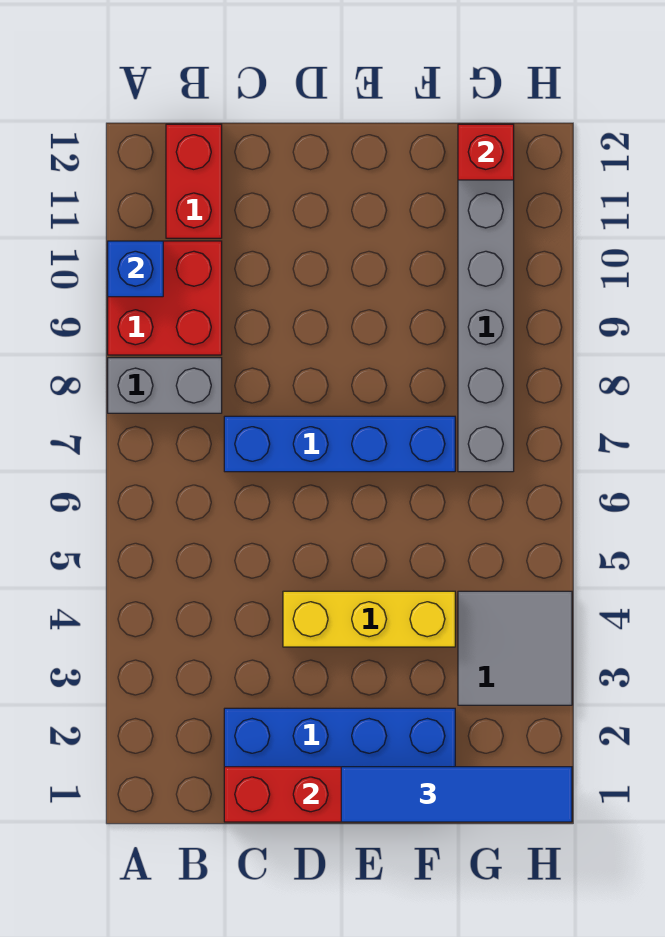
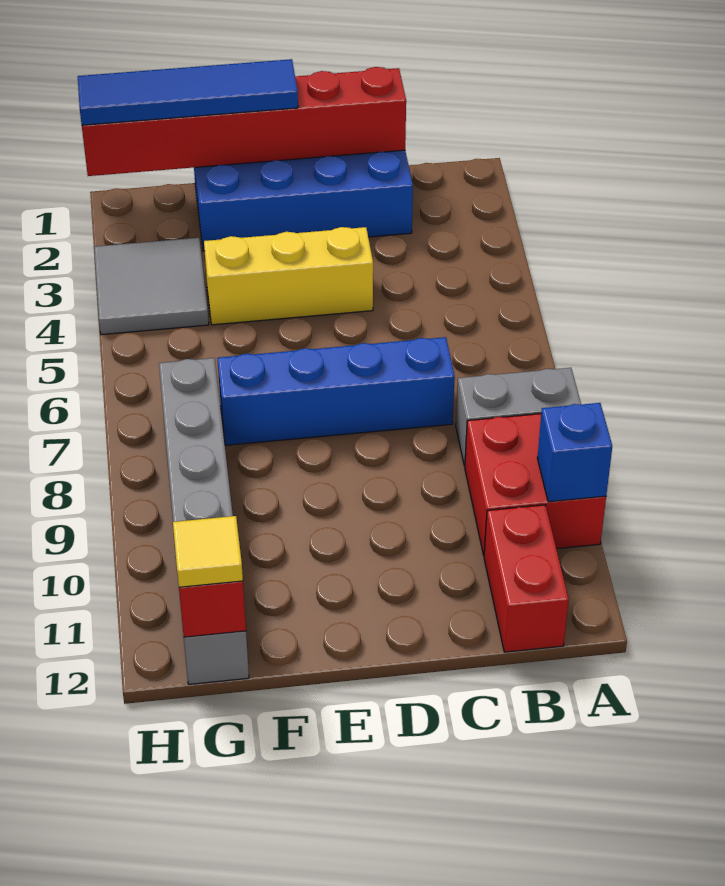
none -> yellow tile G12 level 3

